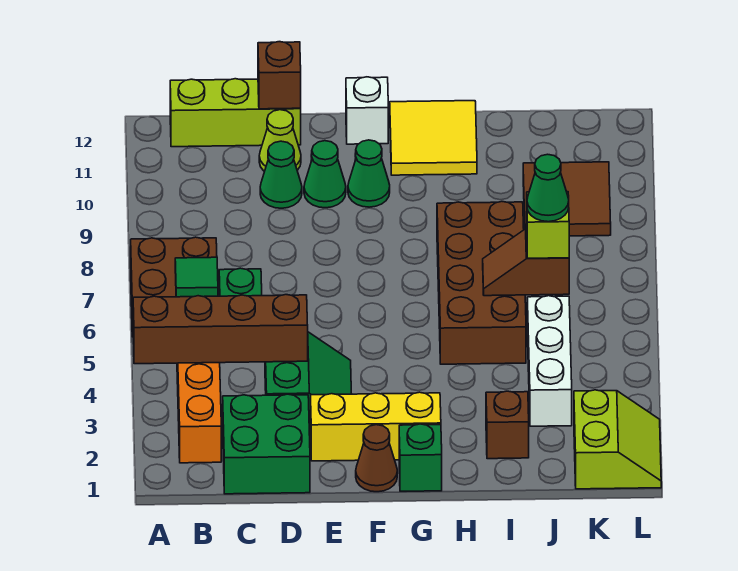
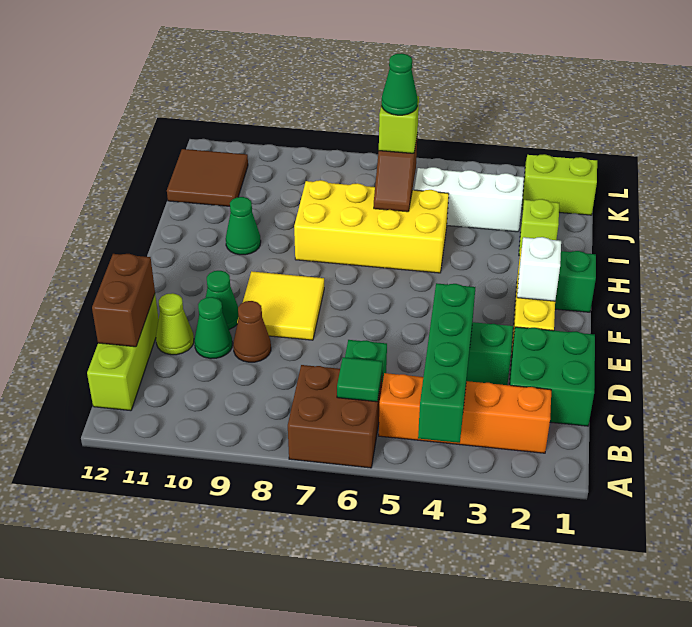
brown brick A4:D4 level 2 -> green brick A4:D4 level 2
brown brick D12 level 2 -> brown brick C12:D12 level 2
brown cone F1 level 1 -> brown cone D9 level 1
green cone F10 level 1 -> green cone H10 level 1
white brick F12 level 1 -> white brick F2 level 2
yellow tile G11:H12 level 1 -> yellow tile E8:F9 level 1
brown brick H5:I8 level 1 -> yellow brick H5:I8 level 1
brown brick I2 level 1 -> lime brick I2 level 1
brown tile J9:K10 level 1 -> brown tile J11:K12 level 1

